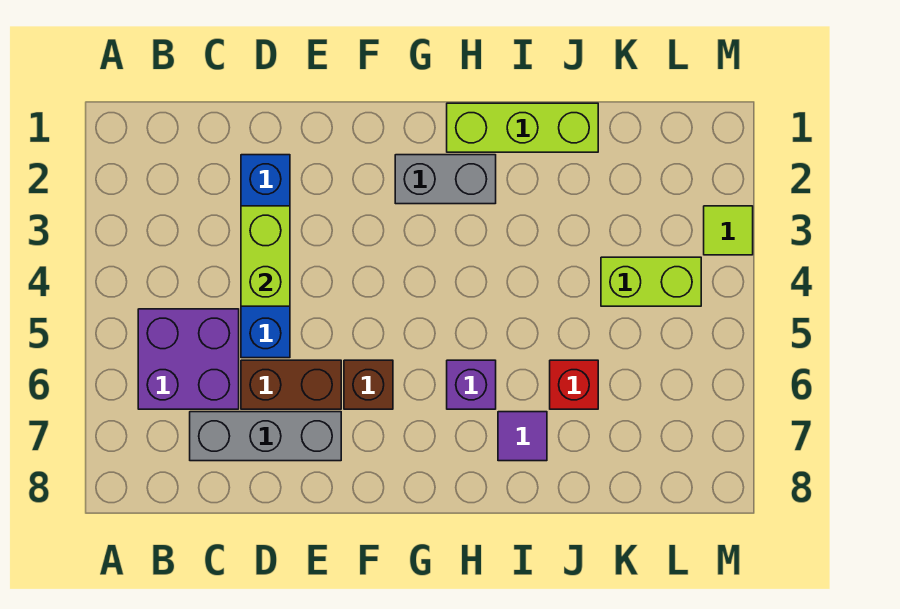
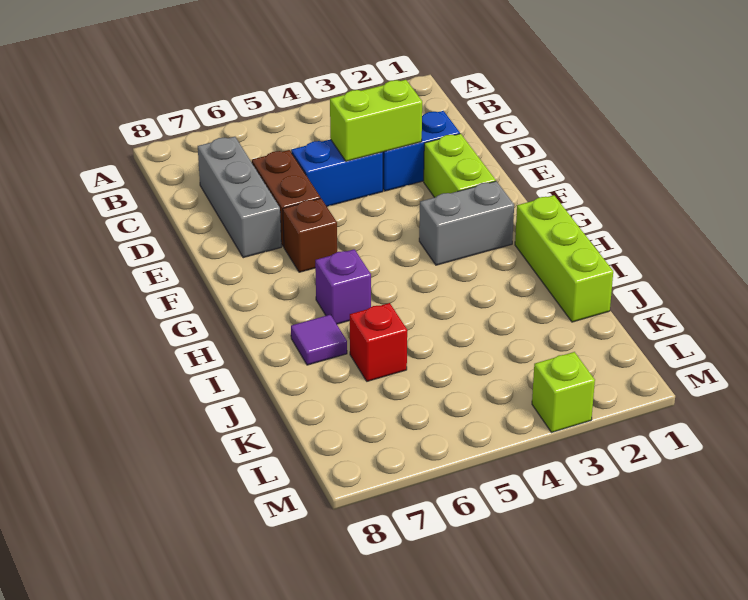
purple brick B5:C6 level 1 -> none
grey brick G2:H2 level 1 -> grey brick G2:G3 level 1
lime brick K4:L4 level 1 -> lime brick E2:F2 level 1
lime tile M3 level 1 -> lime brick M3 level 1

